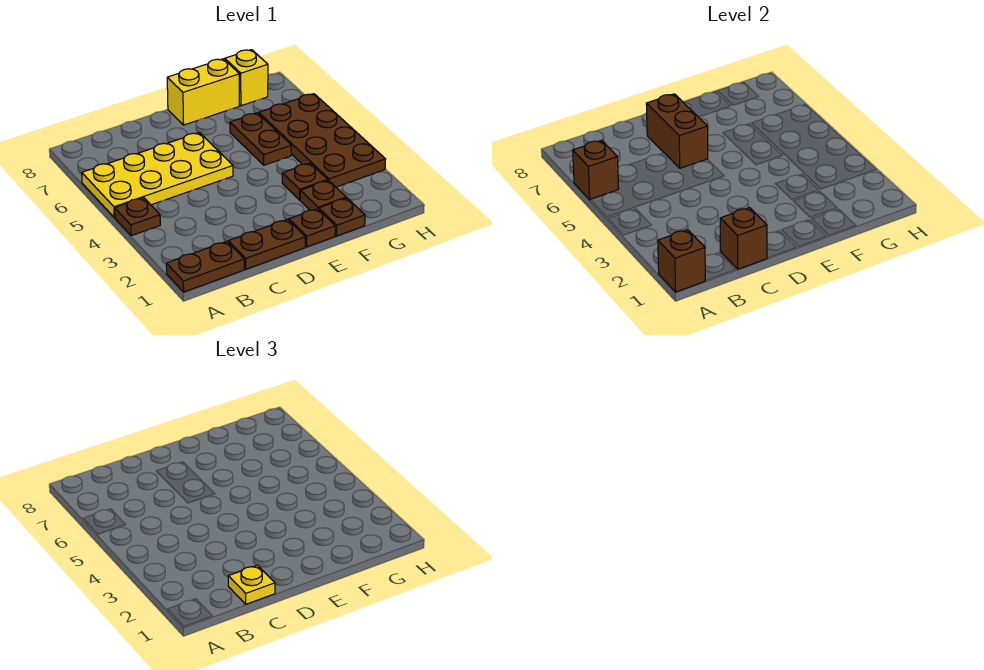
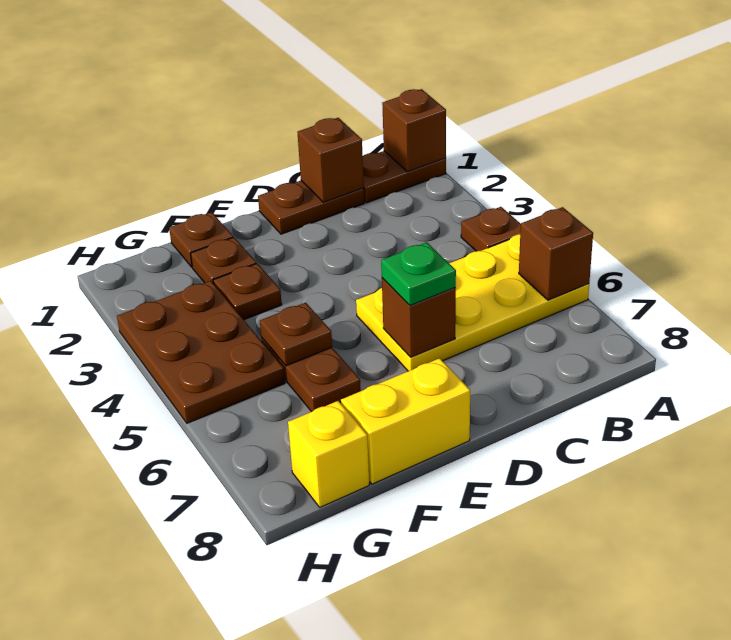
yellow plate C1 level 3 -> none
brown brick D6:D7 level 2 -> brown brick D6 level 2
none -> green plate D6 level 3
brown plate E1 level 1 -> brown plate F5 level 2
brown plate G3:H6 level 1 -> brown plate G3:H5 level 1

